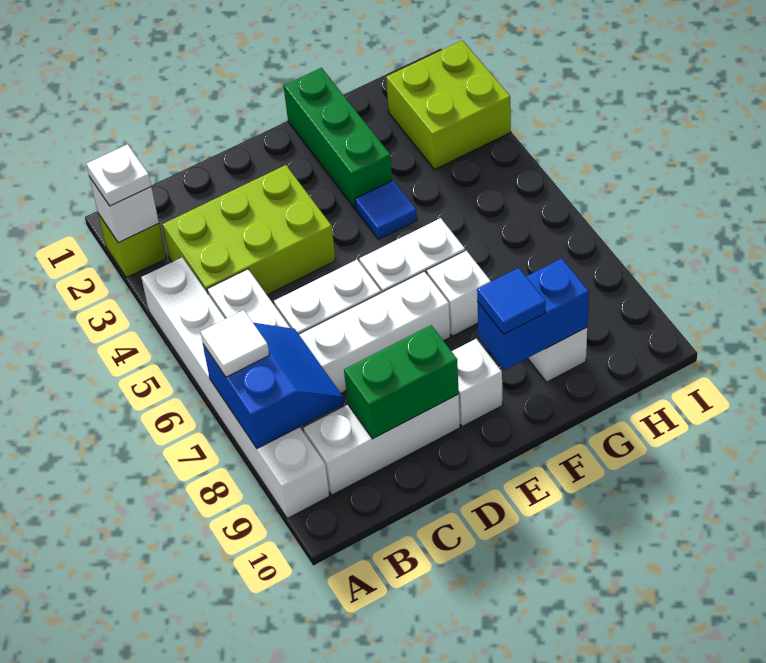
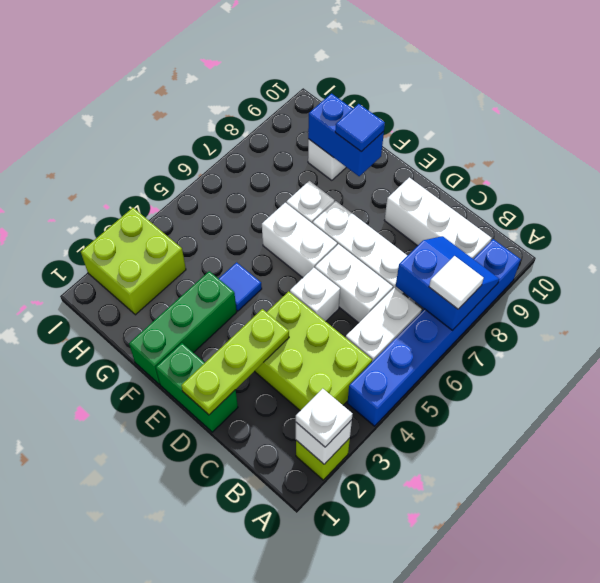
white brick A4:A9 level 1 -> blue brick A4:A9 level 1
blue slope A7:B8 level 2 top A -> blue slope A7:B8 level 2 top 7
green brick C9:D9 level 2 -> green brick D1:E1 level 1
none -> lime plate D1:D3 level 2
white brick E9 level 1 -> white brick D5 level 1

